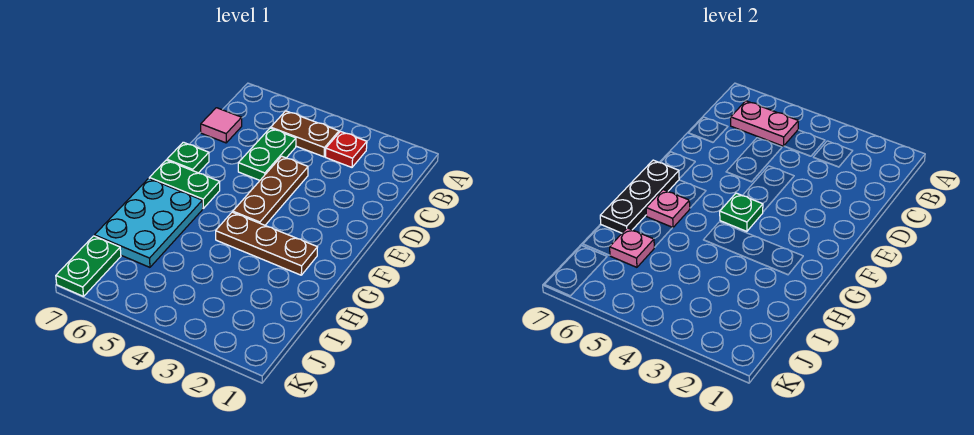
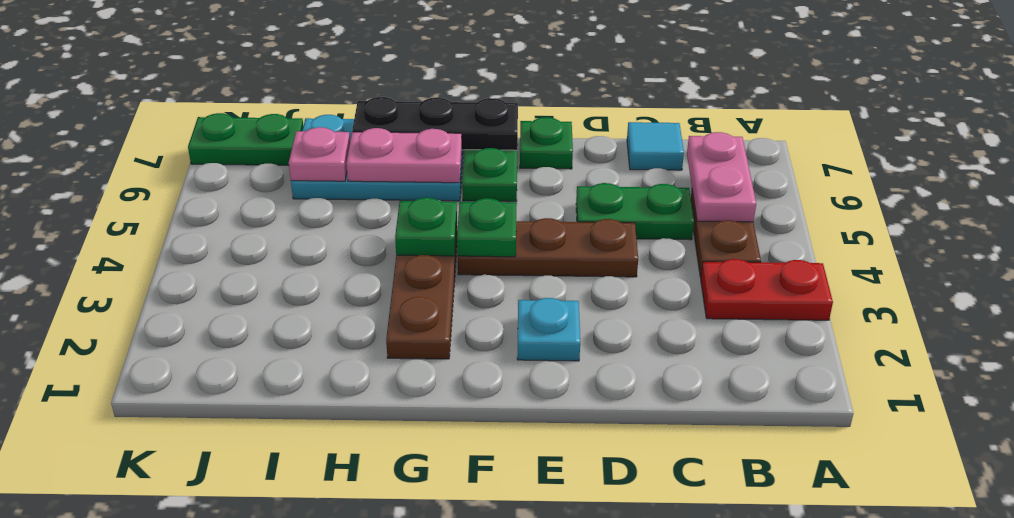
red plate B3 level 1 -> red plate A3:B3 level 1
pink tile C7 level 1 -> cyan tile C7 level 1
none -> cyan plate E2 level 1
none -> green plate G4 level 2
pink plate G6 level 2 -> pink plate G6:H6 level 2

